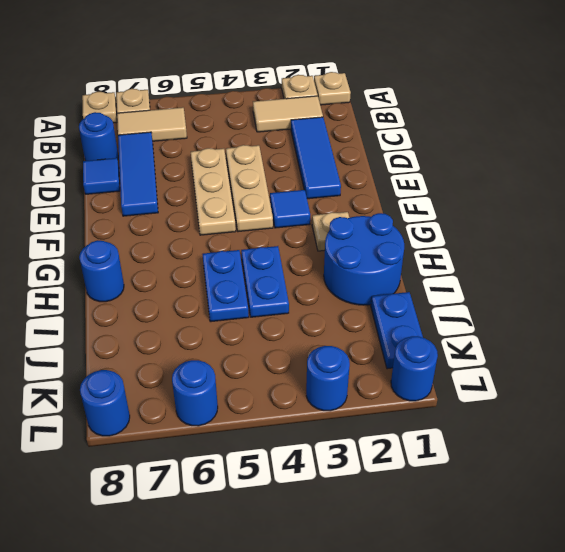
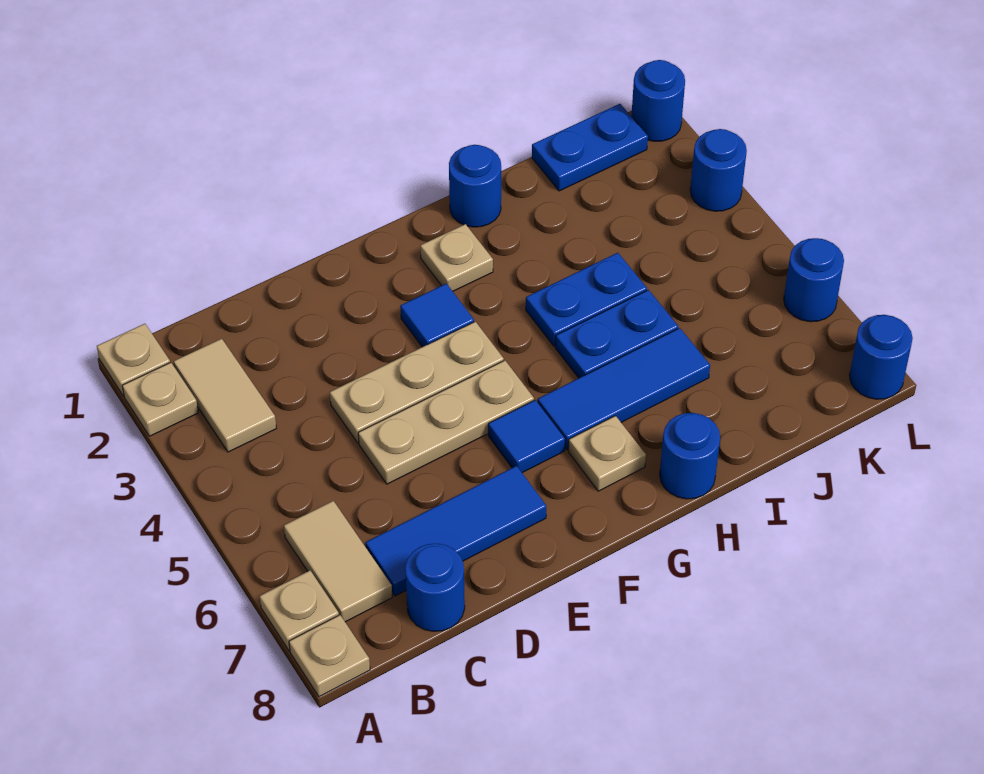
blue tile C2:E2 level 1 -> blue tile G6:I6 level 1
blue tile D8 level 1 -> blue tile F6 level 1
none -> tan plate G7 level 1
blue round brick H1:I2 level 1 -> blue round brick H1 level 1

